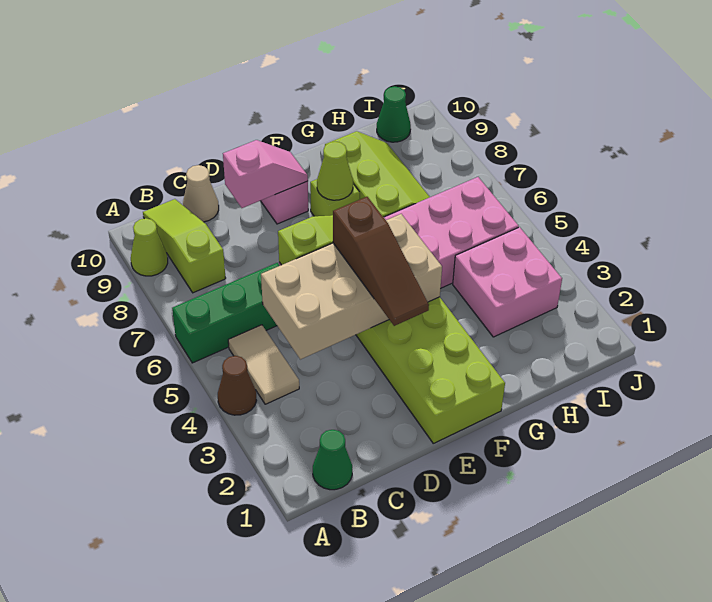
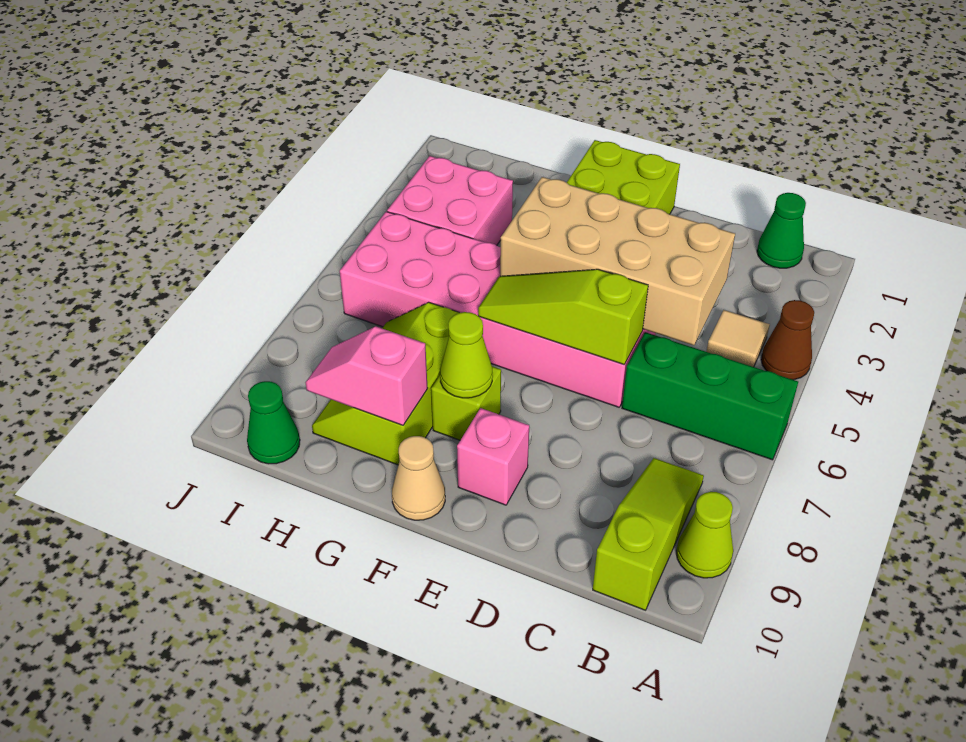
tan tile B4:B5 level 1 -> tan tile B4 level 1
lime slope B8:B10 level 1 top 8 -> lime slope B8:B10 level 1 top 10
tan cone C10 level 1 -> tan cone F10 level 1
pink slope D9:E9 level 2 top D -> pink slope G9:H9 level 2 top G
brown slope E3:E5 level 3 top 5 -> none

